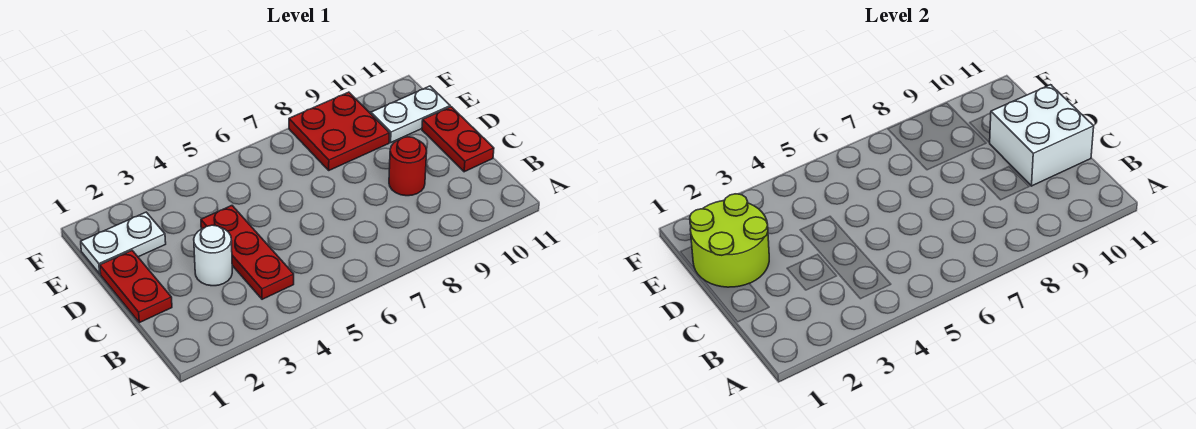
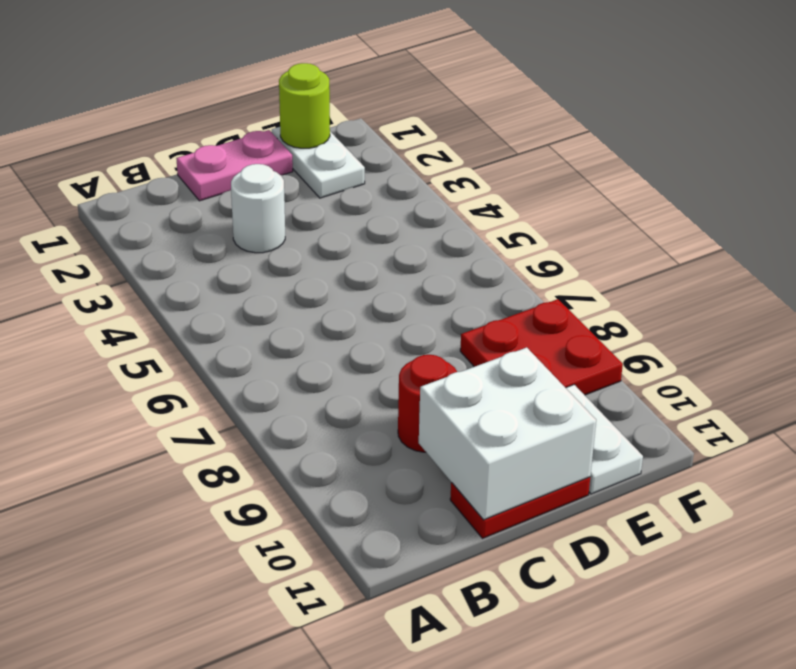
red plate B4:D4 level 1 -> none
red plate C1:D1 level 1 -> pink plate C1:D1 level 1
lime round brick D1:E2 level 2 -> lime round brick E1 level 2

